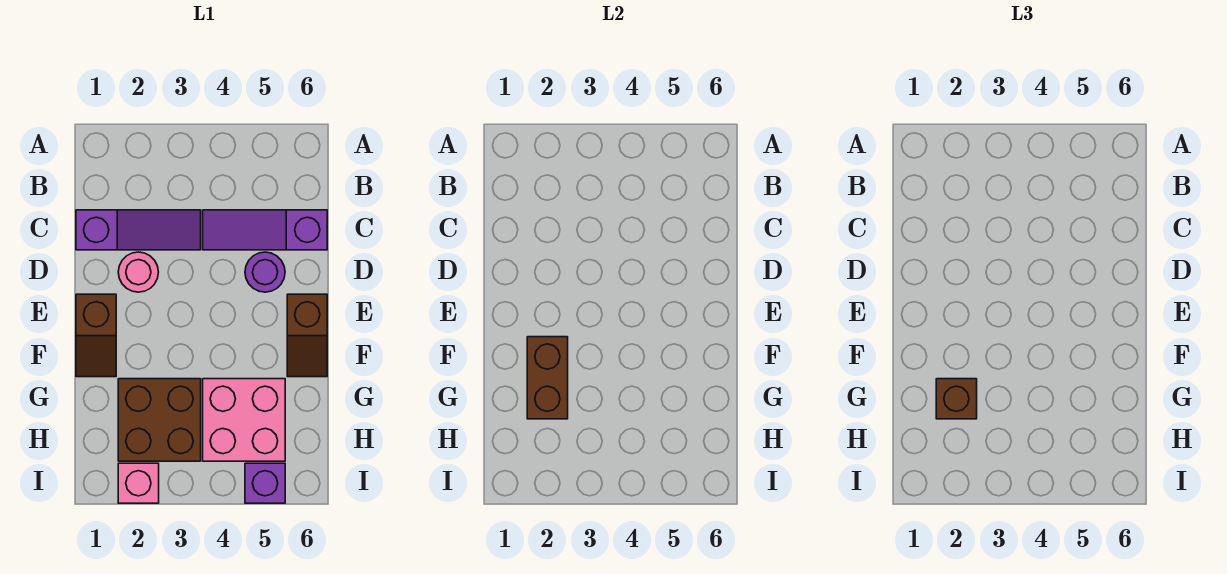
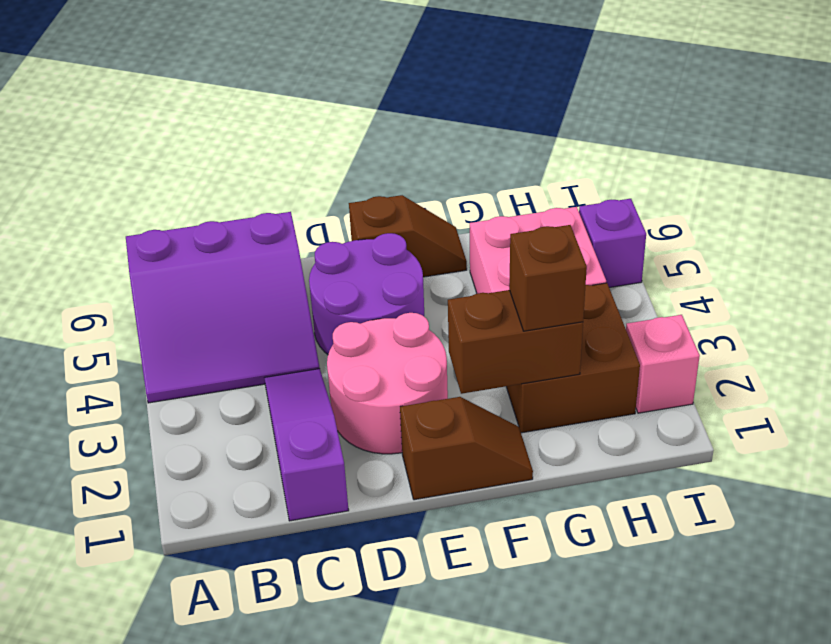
purple slope C4:C6 level 1 top 6 -> purple slope A4:C6 level 1 top 6
pink round brick D2 level 1 -> pink round brick D2:E3 level 1
purple round brick D5 level 1 -> purple round brick D4:E5 level 1

